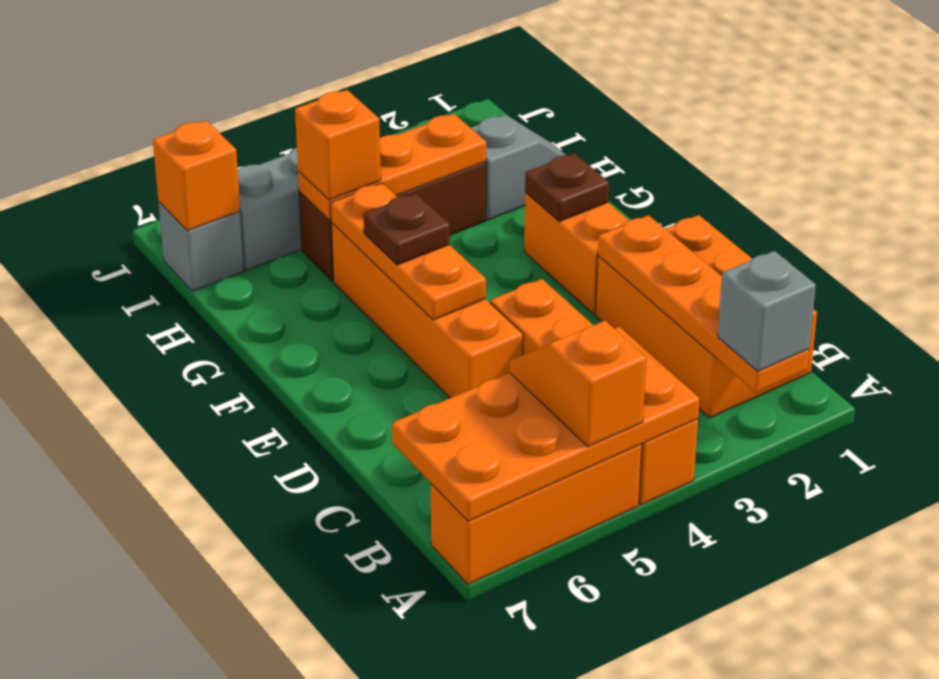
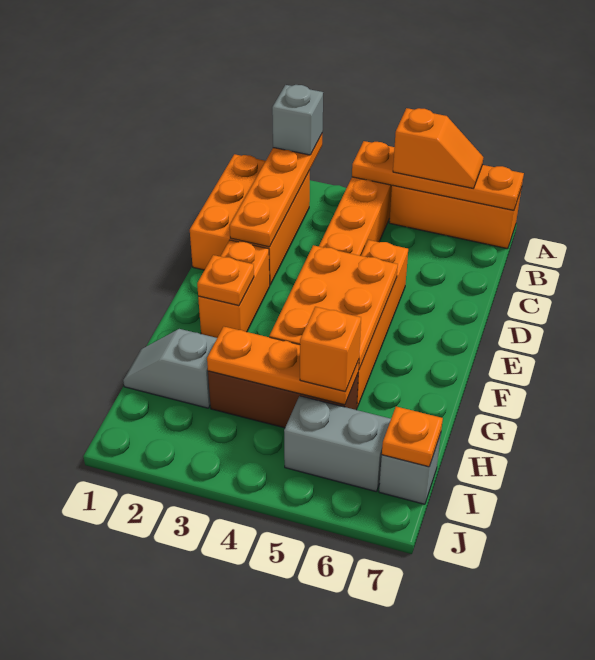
orange plate A4:B7 level 2 -> orange plate A4:A7 level 2
orange slope A5:B5 level 3 top A -> orange slope A5:A6 level 3 top 5
orange plate E5:G5 level 2 -> orange plate E4:G5 level 2
brown plate F2 level 2 -> orange plate F2 level 2
brown plate F5 level 3 -> none
orange brick I7 level 2 -> orange plate I7 level 2

